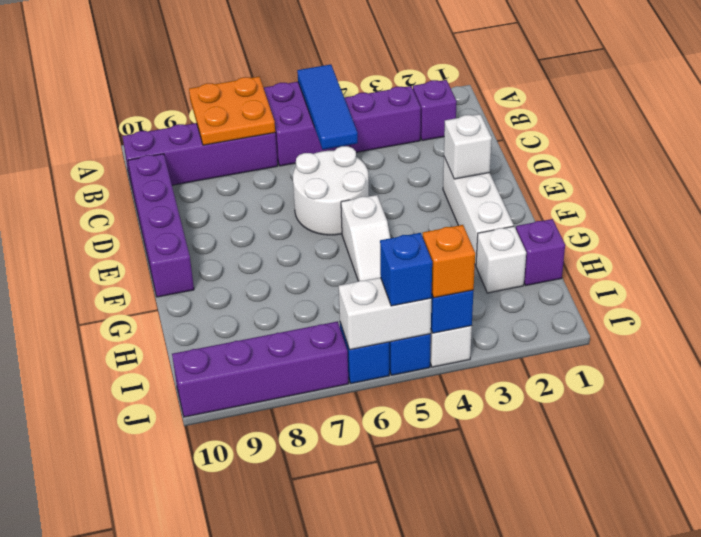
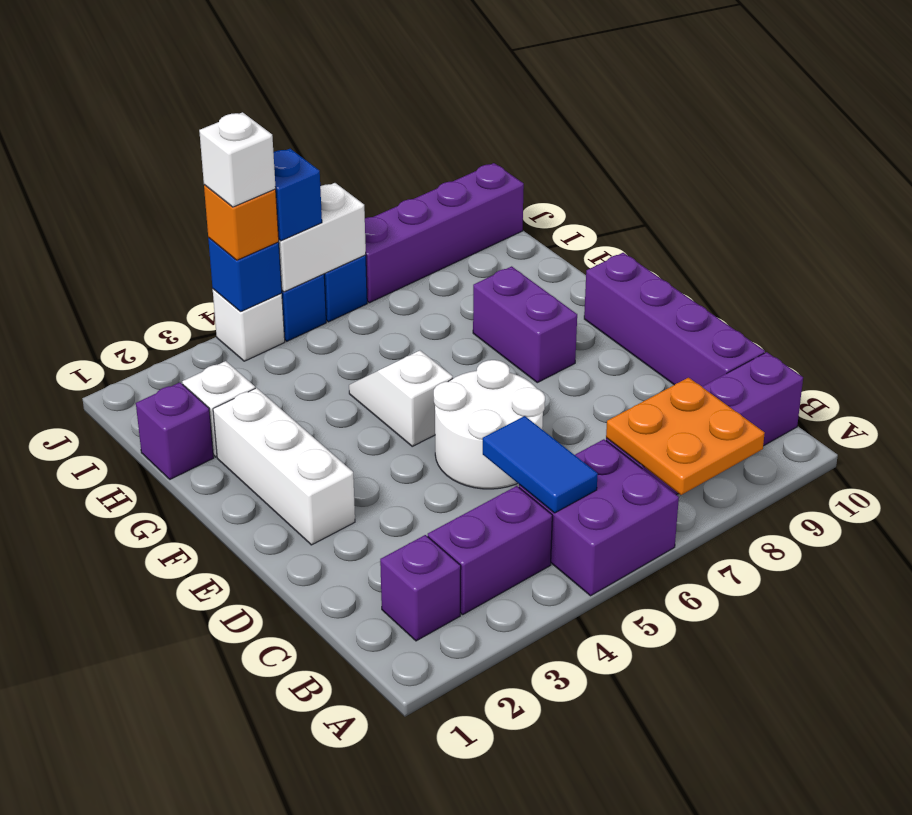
blue tile A5:C5 level 2 -> blue tile B5:C5 level 2
white brick E2 level 2 -> white brick J4 level 4
none -> purple brick F8:G8 level 1

